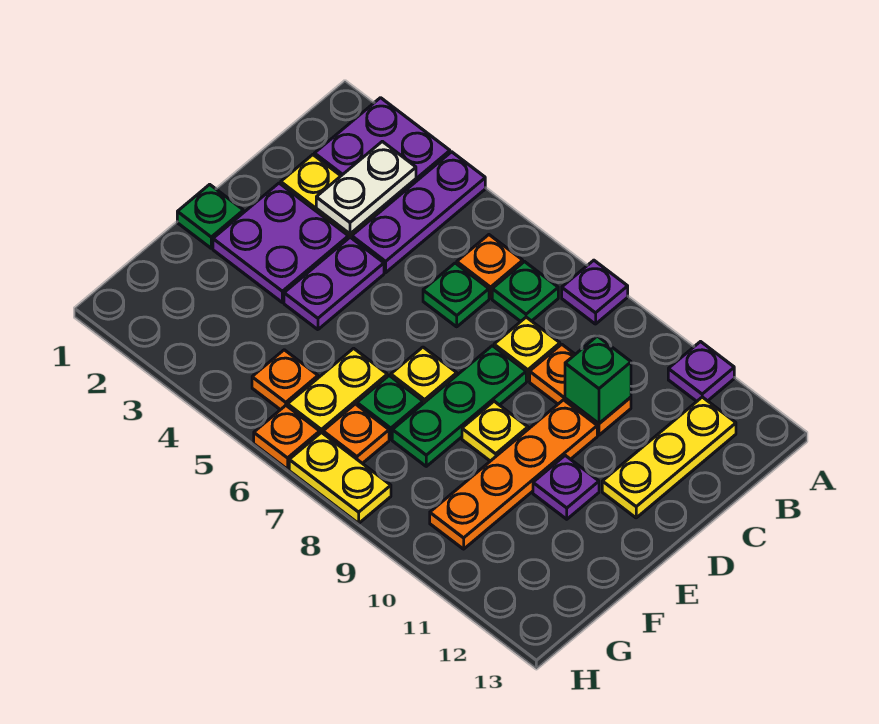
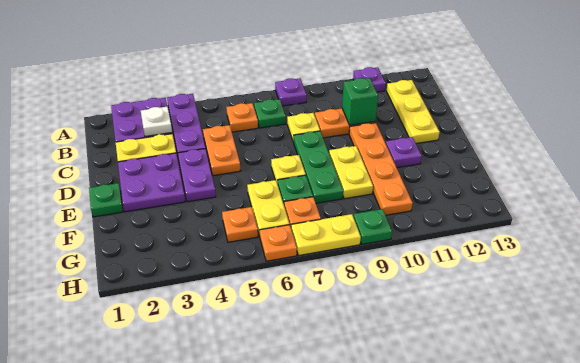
white plate B3:C3 level 2 -> white plate B3 level 2
none -> orange plate C5:D5 level 1
green plate C6 level 1 -> green plate H9 level 1
yellow plate E9 level 1 -> yellow plate E9:F9 level 1

